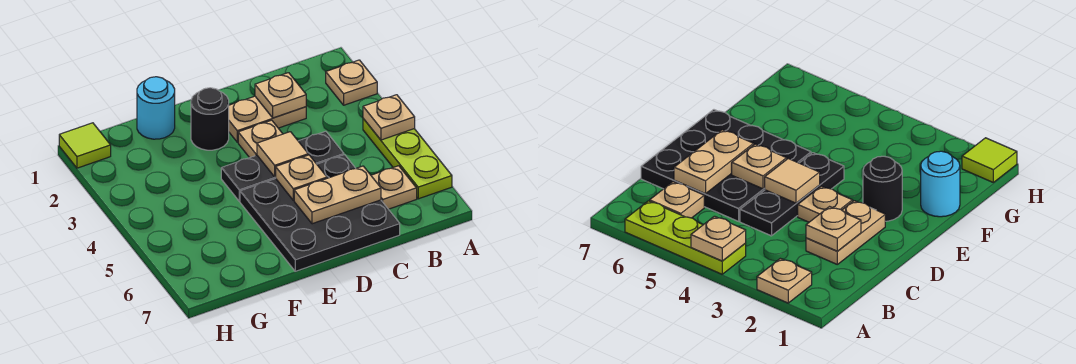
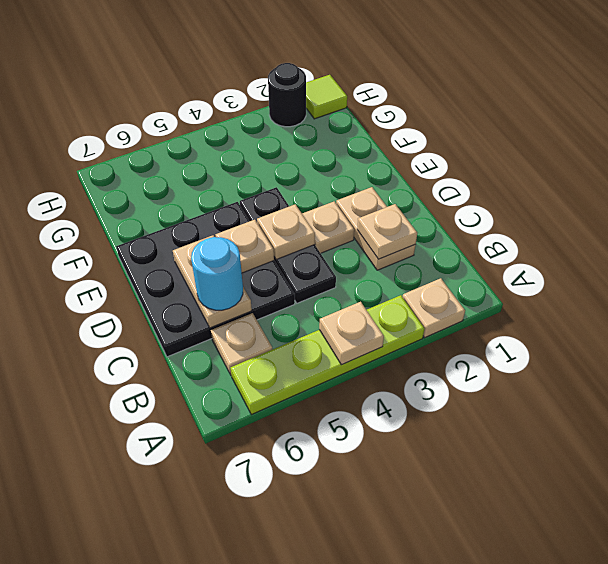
lime plate A4:A6 level 1 -> lime plate A3:A6 level 1
tan tile D4 level 2 -> tan plate D4 level 2
black round brick E2 level 1 -> black round brick H2 level 1
cyan round brick F1 level 1 -> cyan round brick C6 level 3

